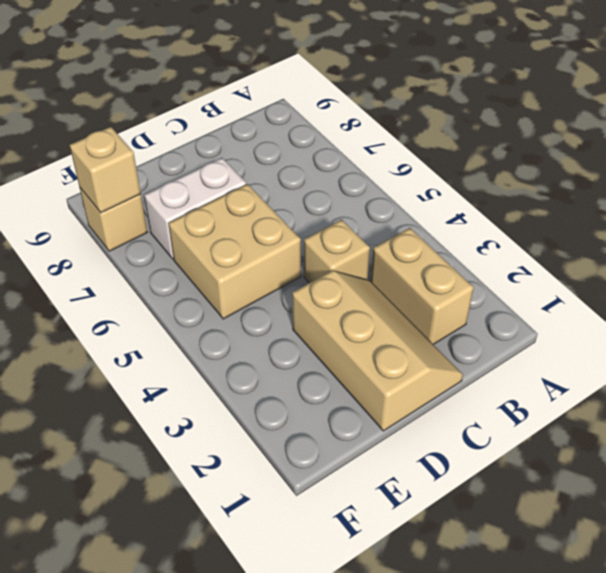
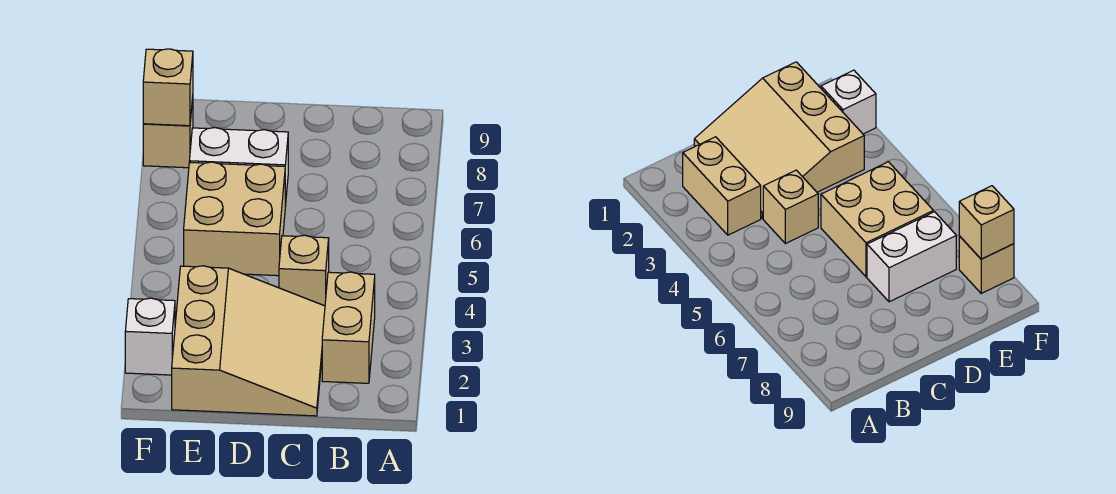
tan slope C1:D3 level 1 top D -> tan slope C1:E3 level 1 top E
none -> white brick F2 level 1

